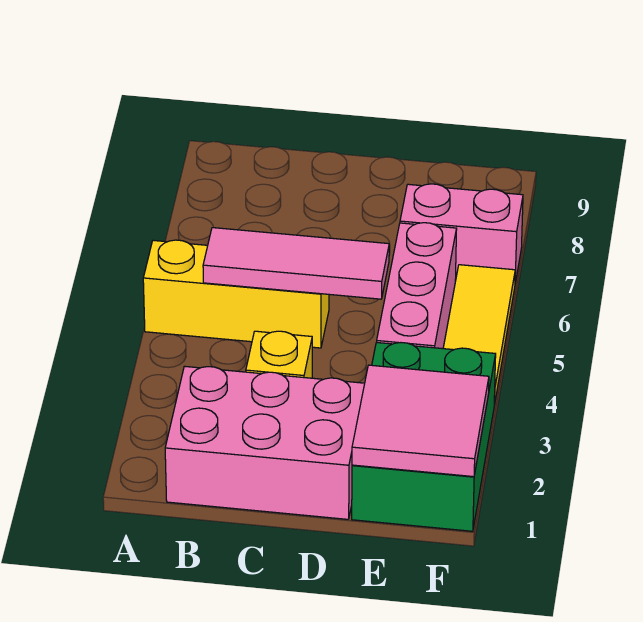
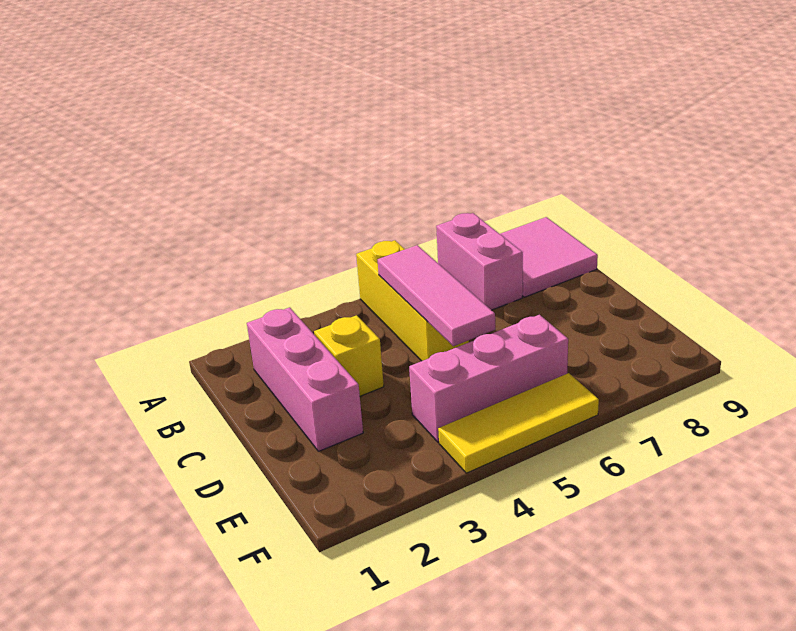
pink brick B1:D2 level 1 -> pink brick B2:D2 level 1
green brick E1:F3 level 1 -> none
pink tile E1:F2 level 2 -> pink tile A8:B9 level 1
pink brick E7:F7 level 1 -> pink brick A7:B7 level 1

